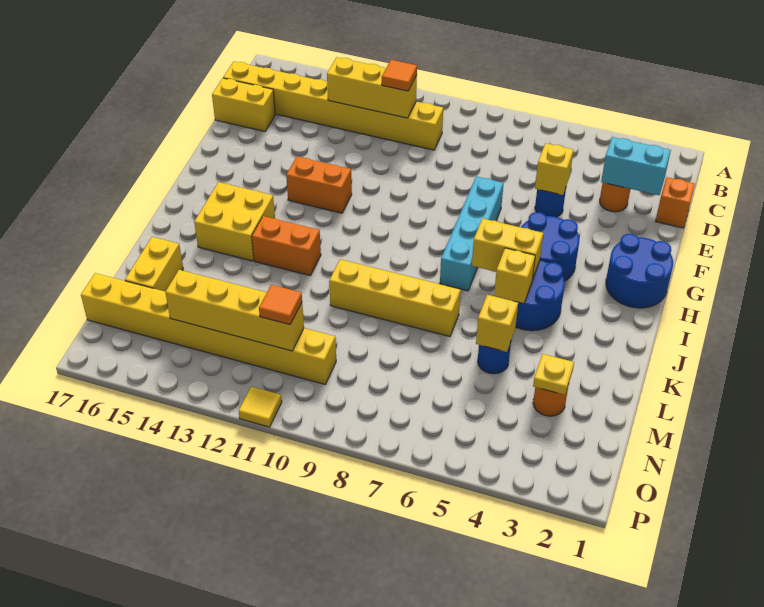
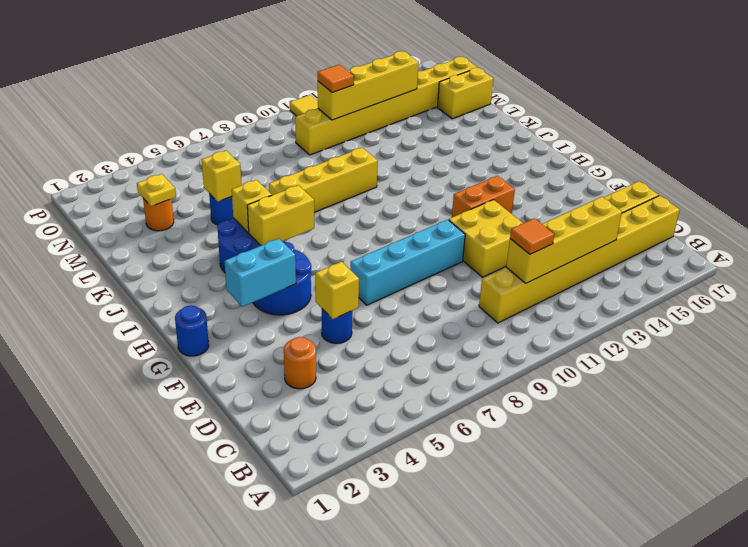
yellow brick C11:C13 level 2 -> yellow brick C11:C14 level 2
orange brick D1 level 1 -> none
cyan brick D2:D3 level 2 -> cyan brick G3:G4 level 2
cyan brick F7:I7 level 1 -> cyan brick F7:F10 level 1
blue round brick G1:H2 level 1 -> blue round brick G1 level 1
yellow brick I14:J15 level 1 -> yellow brick E11:F12 level 1
orange brick J12:J13 level 1 -> none
yellow brick L16:M16 level 1 -> yellow brick M16:M17 level 1

